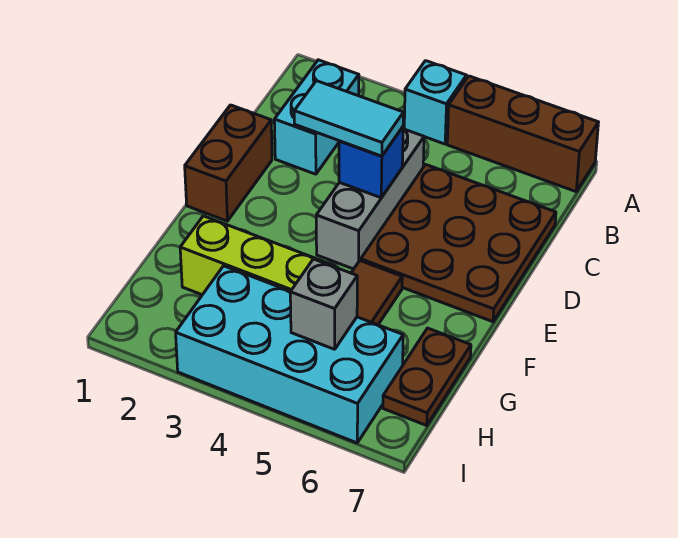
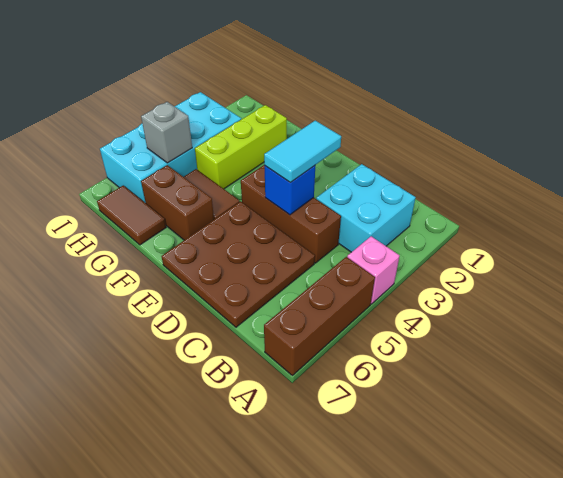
cyan brick A4 level 1 -> pink brick A4 level 1
cyan brick B2:C2 level 1 -> cyan brick B2:C3 level 1
grey brick C4:E4 level 1 -> brown brick C4:E4 level 1
brown brick D1:E1 level 1 -> brown brick F6:G6 level 1
brown plate G7:H7 level 1 -> brown tile G7:H7 level 1

